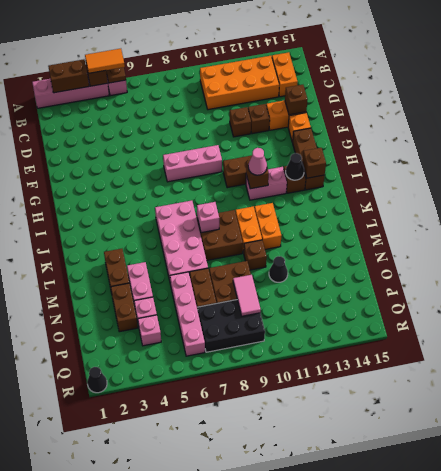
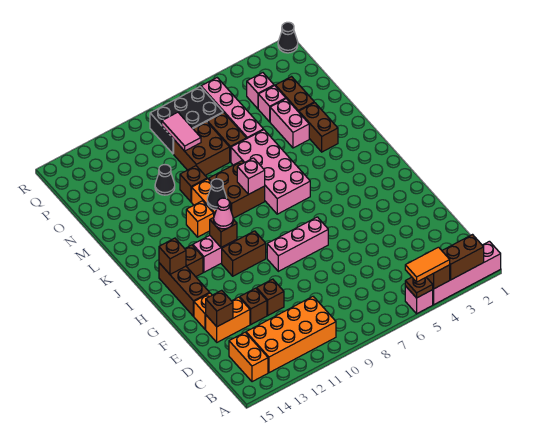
black cone I13 level 2 -> black cone K10 level 2
orange brick K11:L11 level 1 -> orange brick K11 level 1

